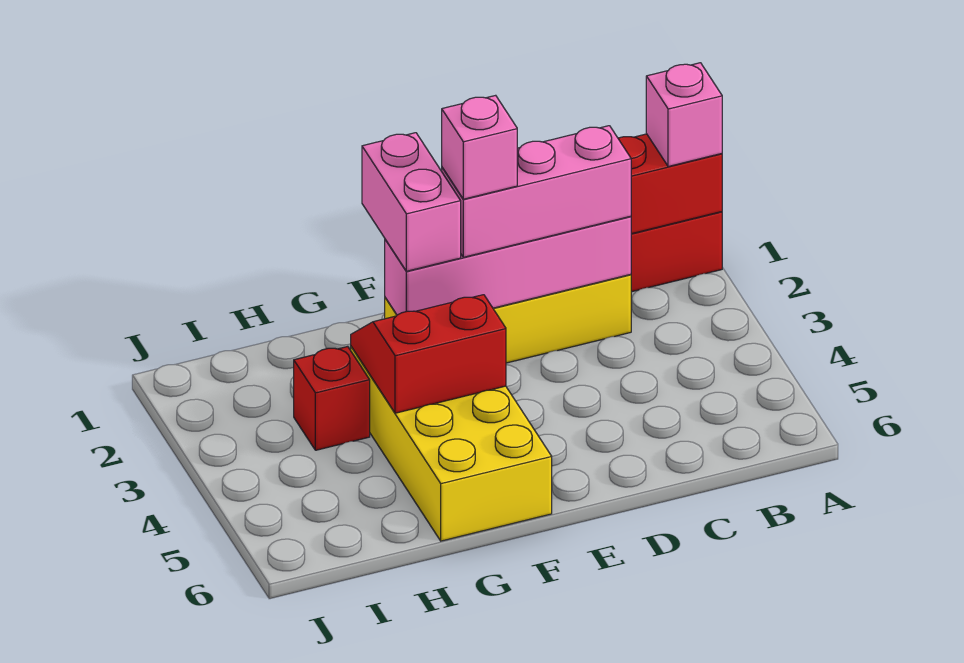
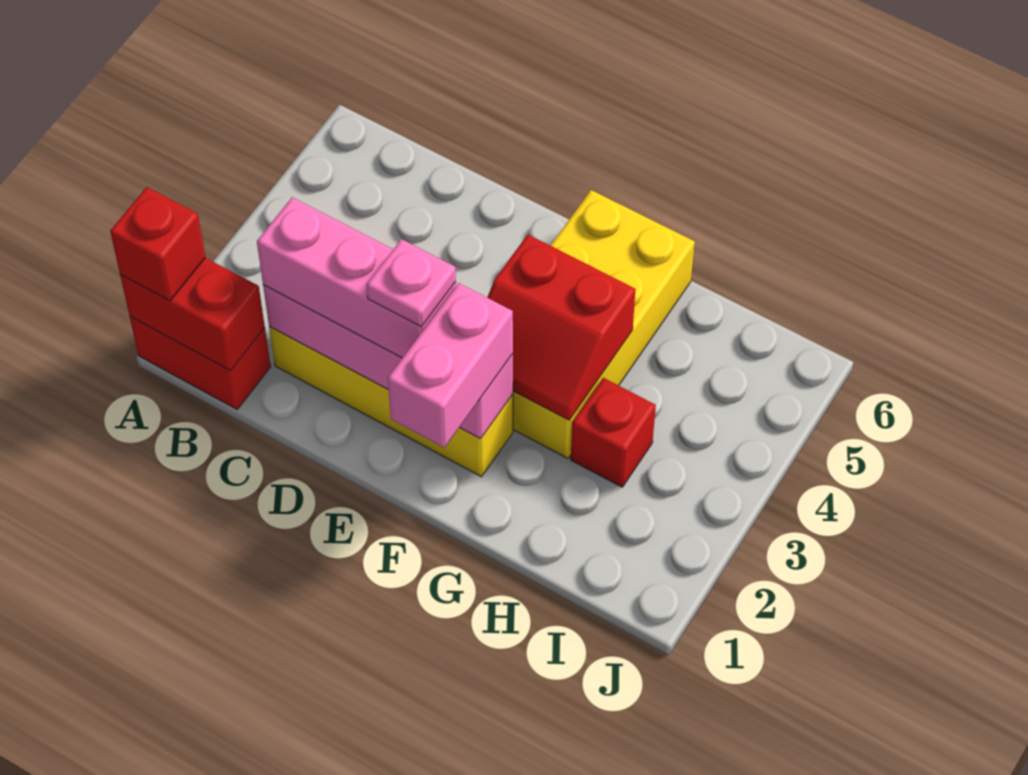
pink brick A1 level 3 -> red brick A1 level 3
pink brick E2 level 4 -> pink plate E2 level 4

